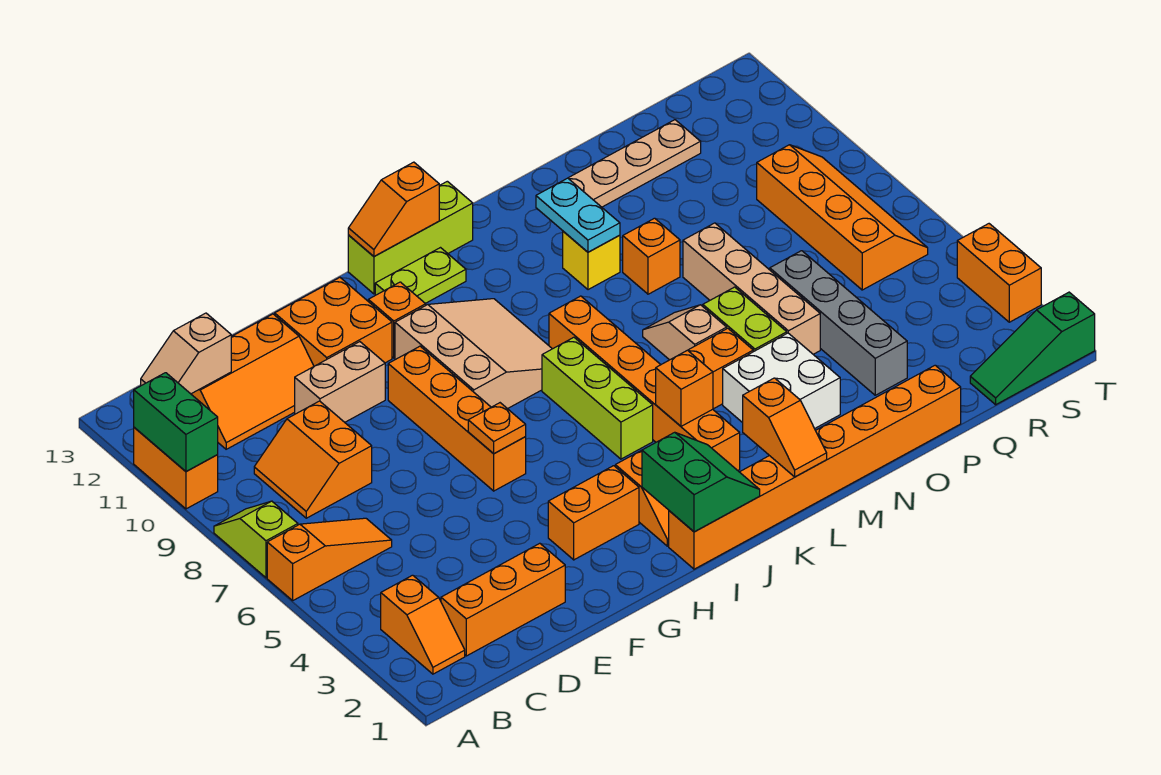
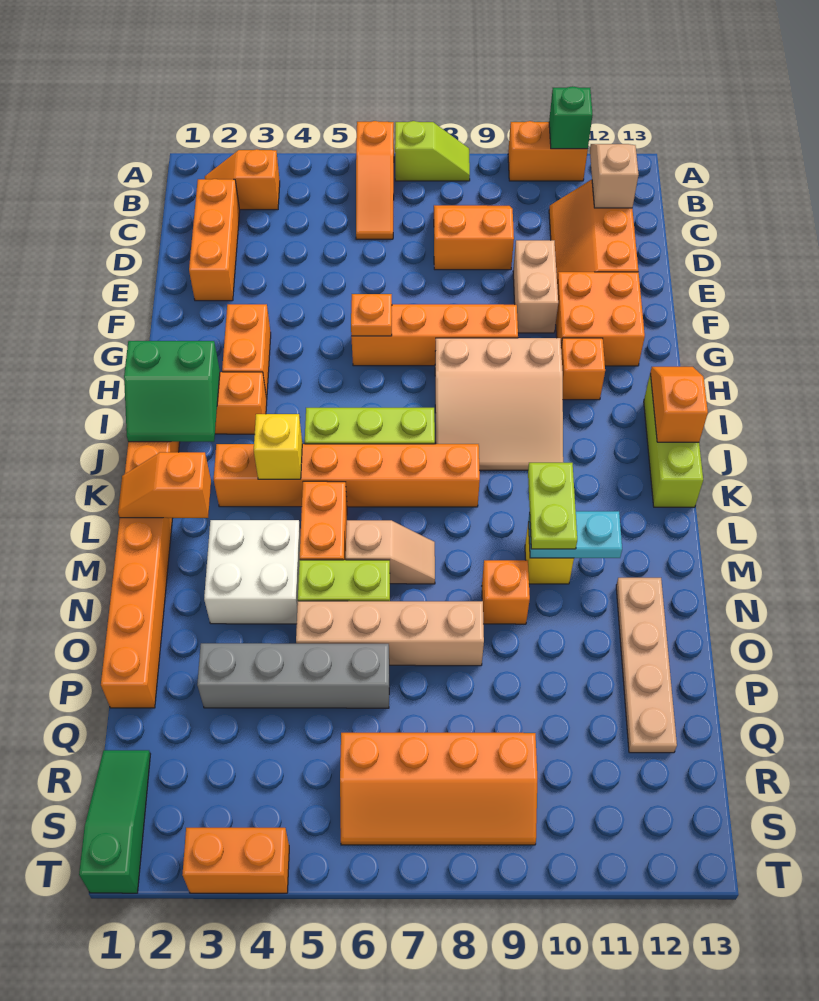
green brick A10:A11 level 2 -> green brick A11 level 2
lime plate I12:J12 level 1 -> lime plate L10:M10 level 3
orange brick K4 level 2 -> yellow brick K4 level 2

